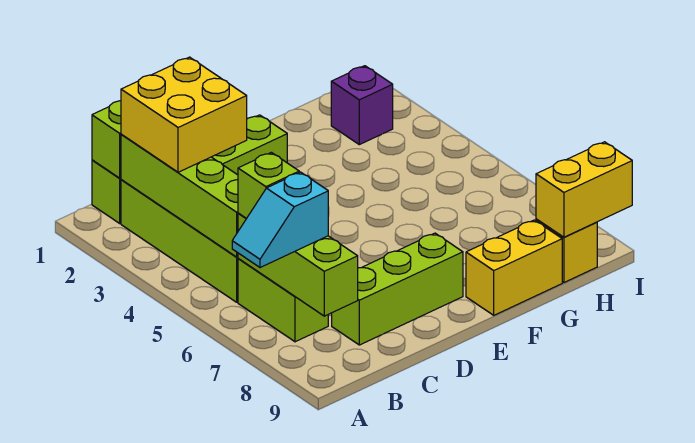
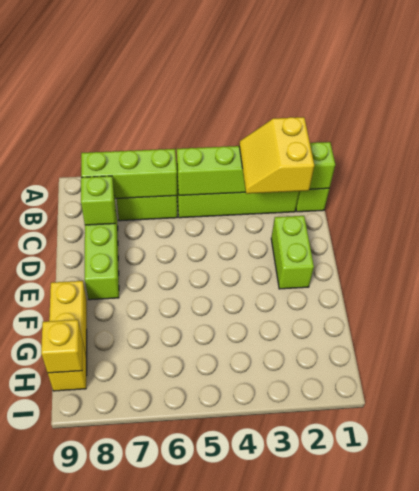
cyan slope A7:B7 level 3 top B -> none
yellow brick B2:C3 level 3 -> yellow slope B2:C3 level 3 top 2
lime brick B6 level 3 -> lime brick C8 level 2
purple brick H2 level 1 -> none
yellow brick H9:I9 level 2 -> yellow brick H9 level 2

